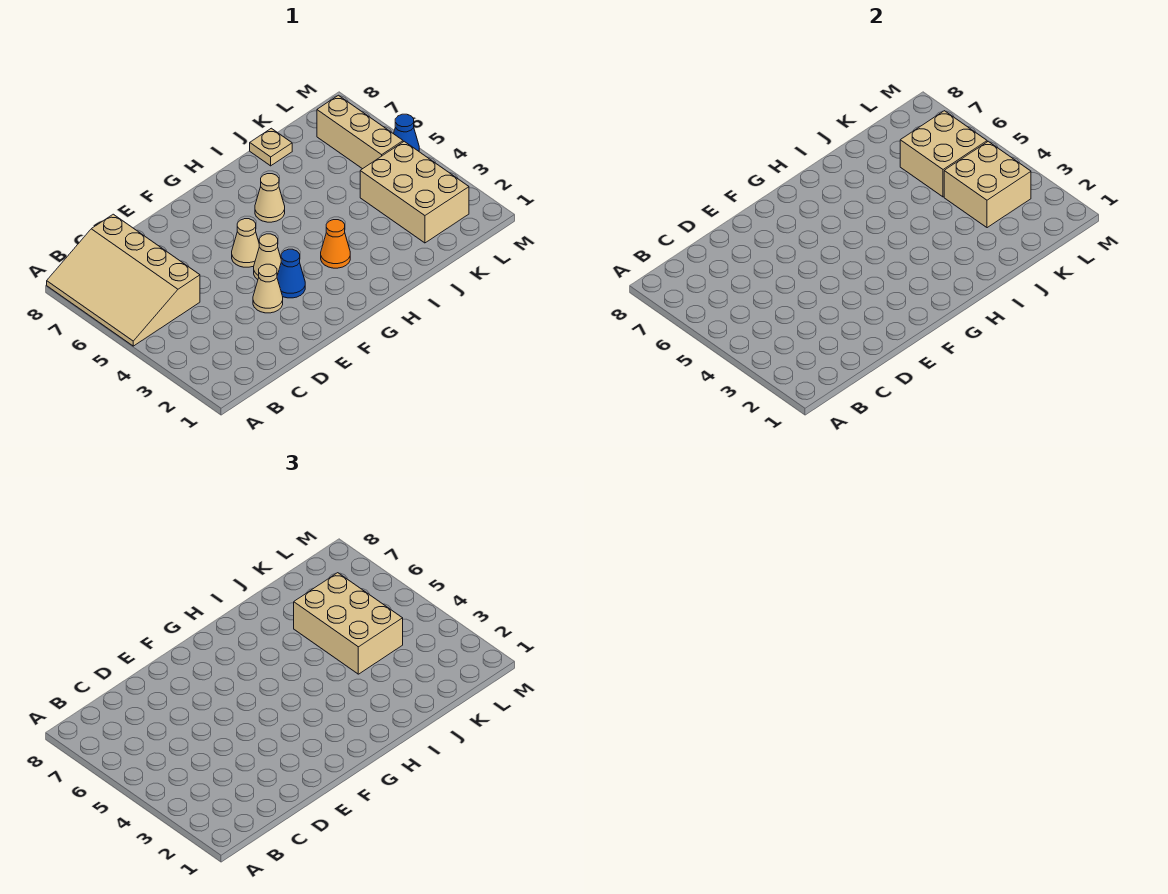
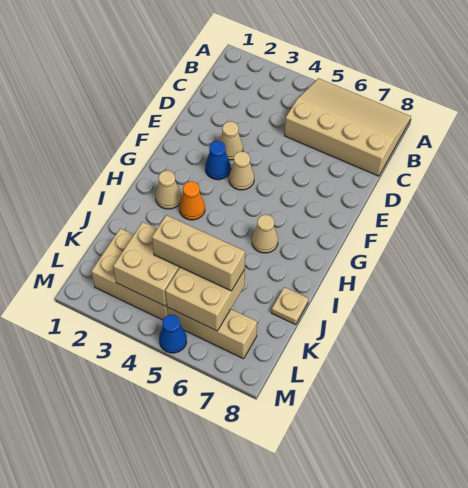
tan cone F5 level 1 -> tan cone H2 level 1
tan brick J4:K6 level 3 -> tan brick K4:K6 level 3

